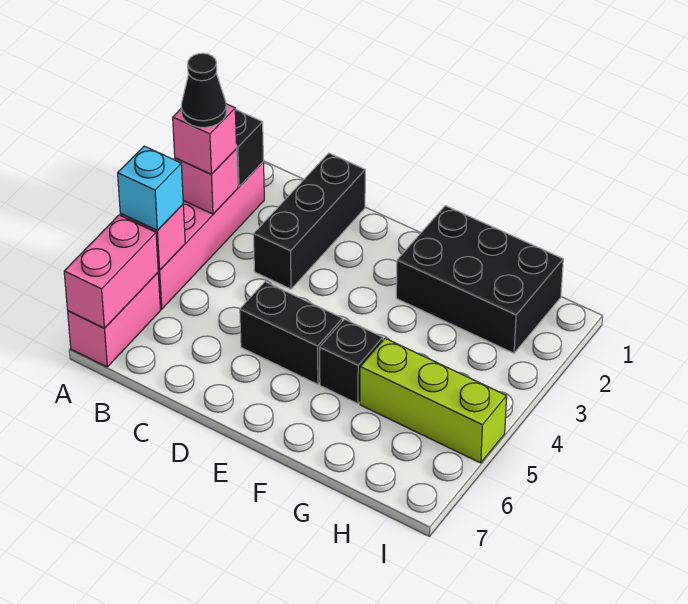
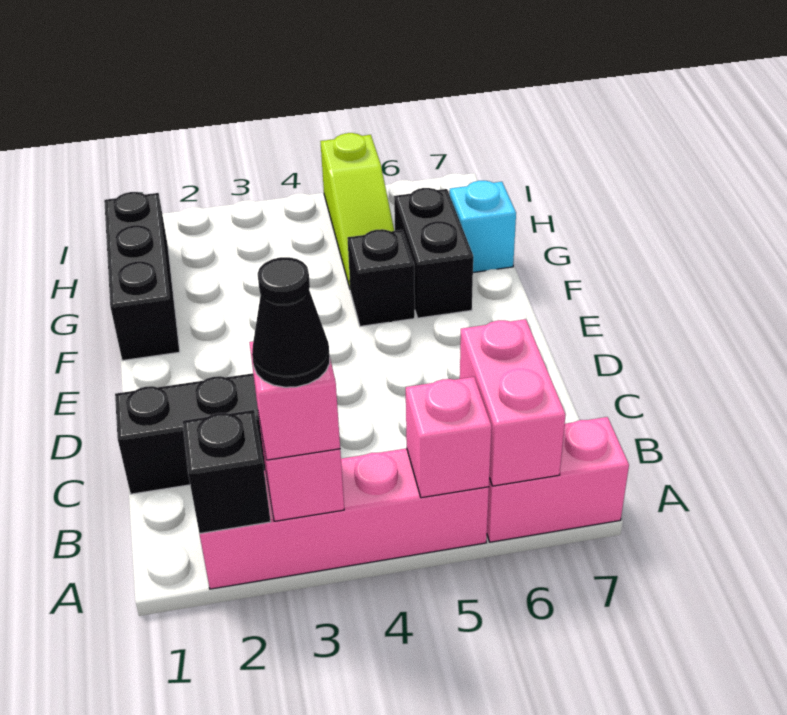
cyan brick A5 level 3 -> cyan brick G7 level 1
pink brick A6:A7 level 2 -> pink brick A6:B6 level 2
black brick D5:E5 level 1 -> black brick F6:G6 level 1
black brick F1:H2 level 1 -> black brick F1:H1 level 1
lime brick G5:I5 level 1 -> lime slope G5:I5 level 1 top I

